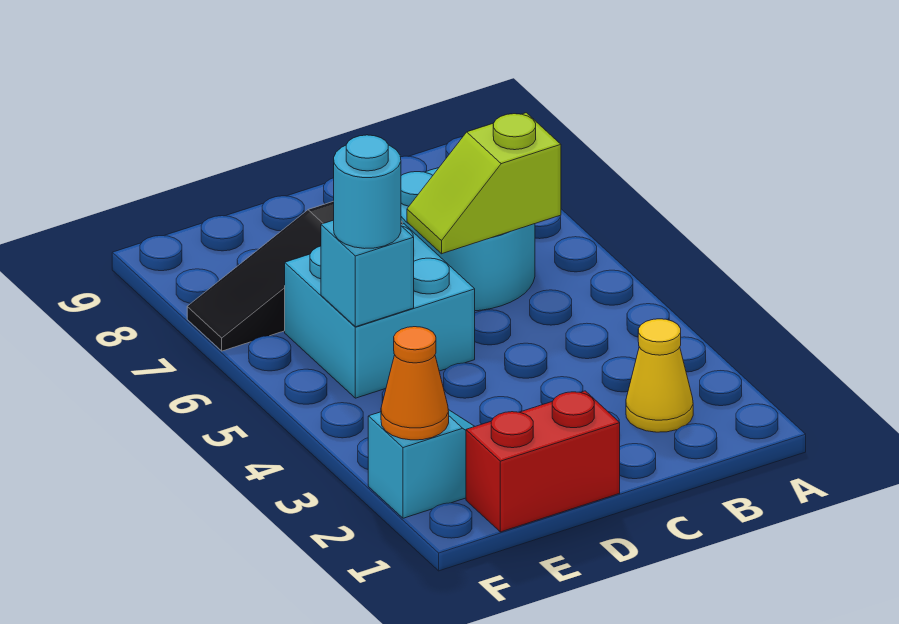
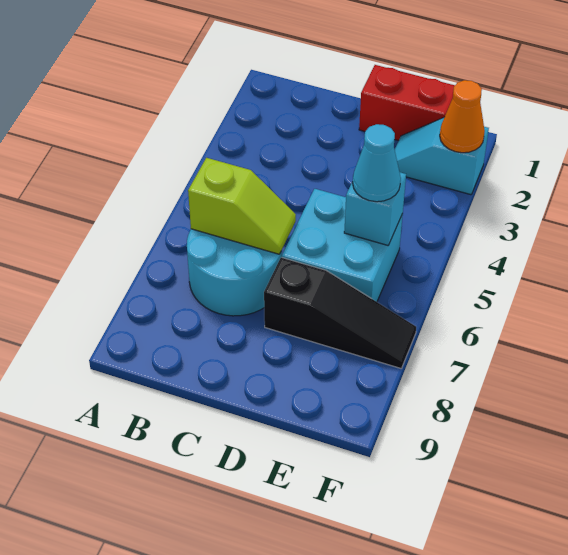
yellow cone B2 level 1 -> none
cyan round brick E5 level 3 -> cyan cone E5 level 3

